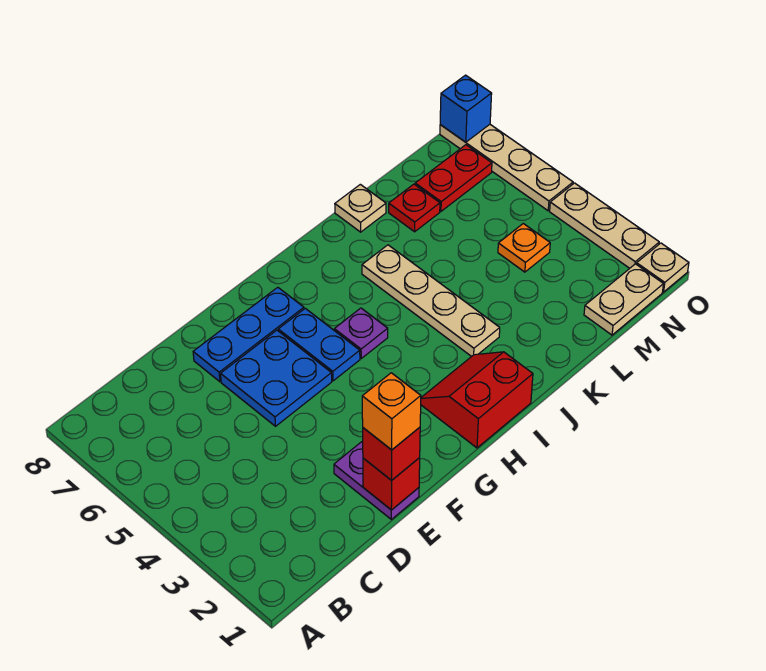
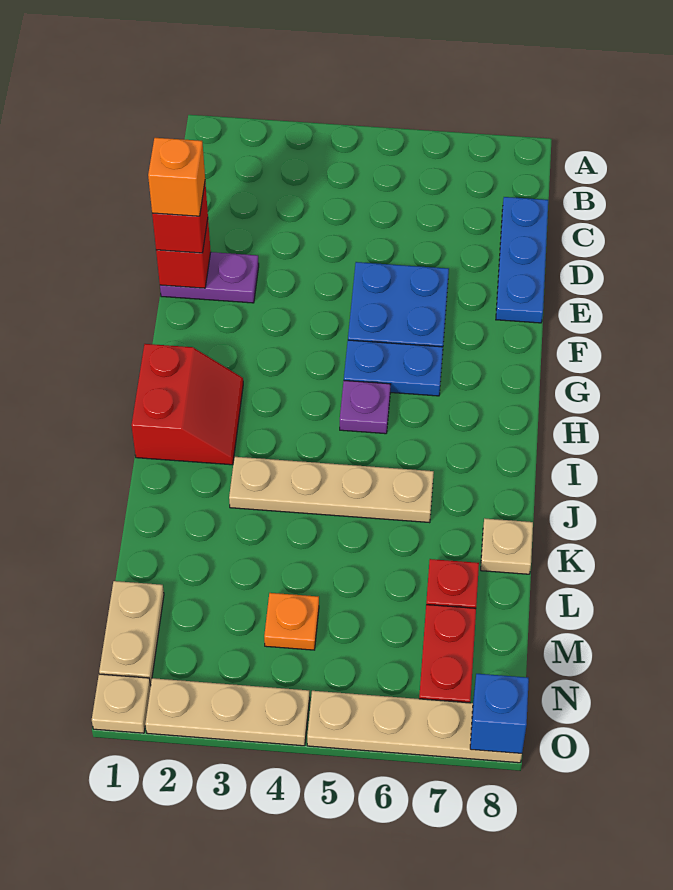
blue plate E7:G7 level 1 -> blue plate C8:E8 level 1

